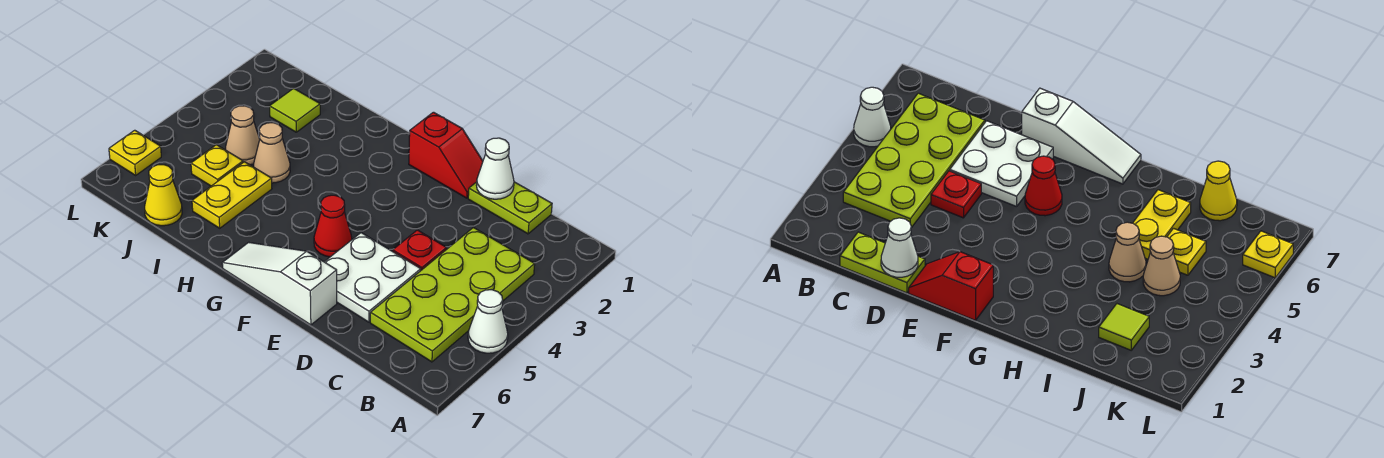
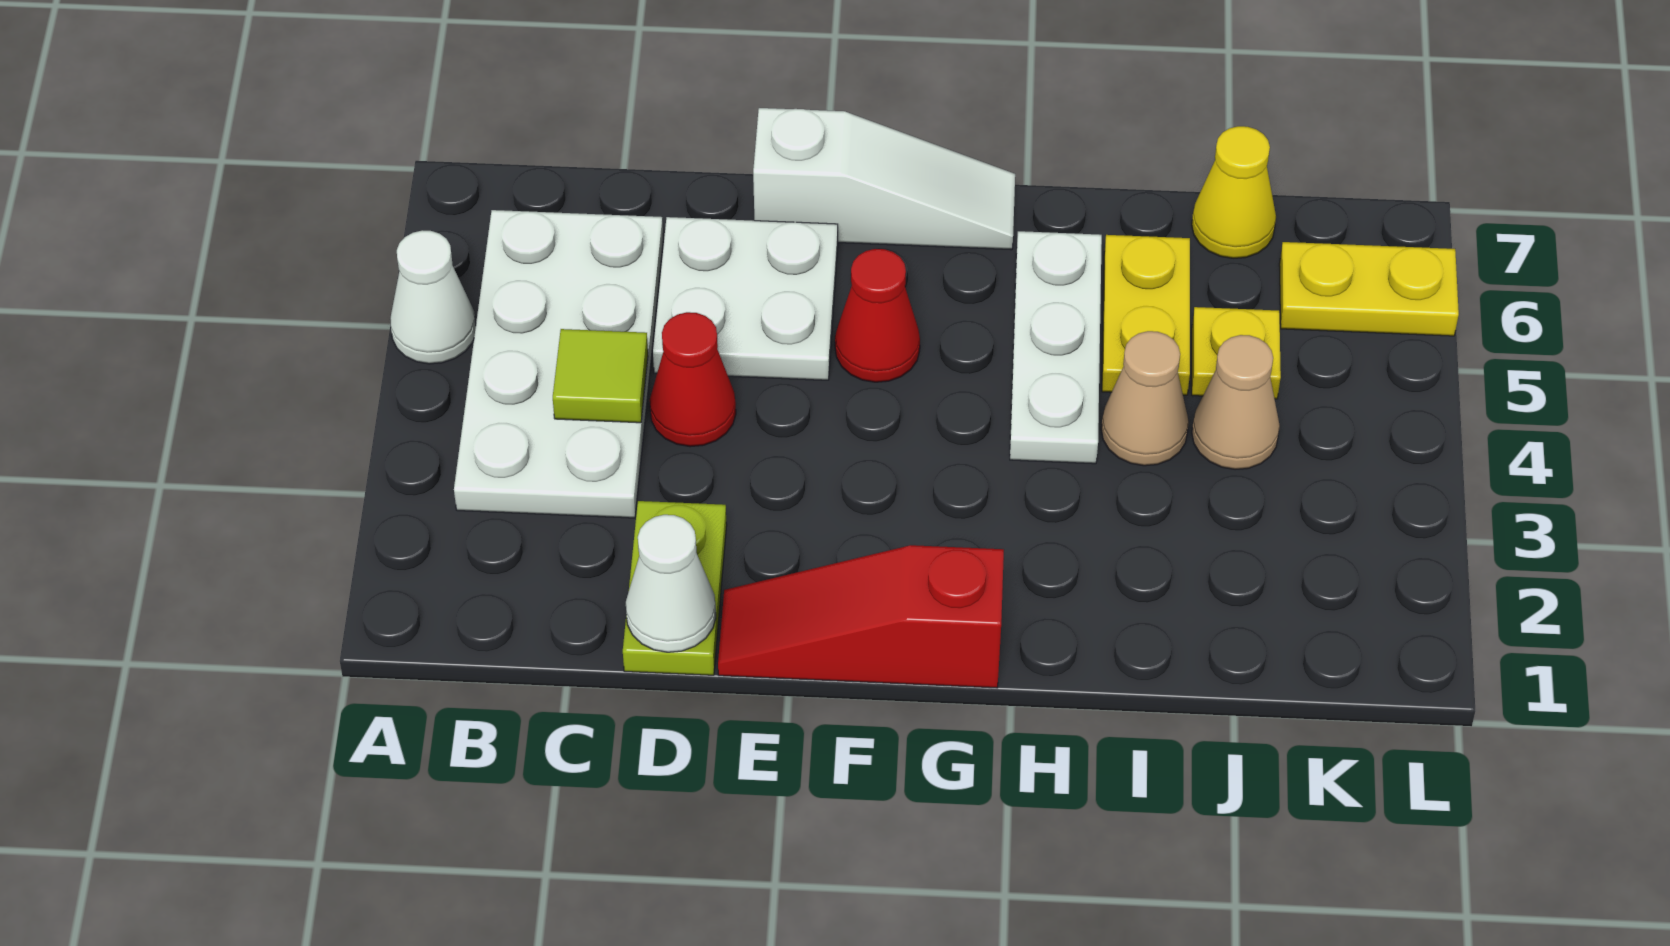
lime plate B3:C6 level 1 -> white plate B3:C6 level 1
lime plate C1:D1 level 1 -> lime plate D1:D2 level 1
red plate D4 level 1 -> red cone D4 level 1
red slope E1:F1 level 1 top F -> red slope E1:G1 level 1 top G
none -> white plate H4:H6 level 1
lime tile J2 level 1 -> lime tile C4 level 2
yellow plate L6 level 1 -> yellow plate K6:L6 level 1

